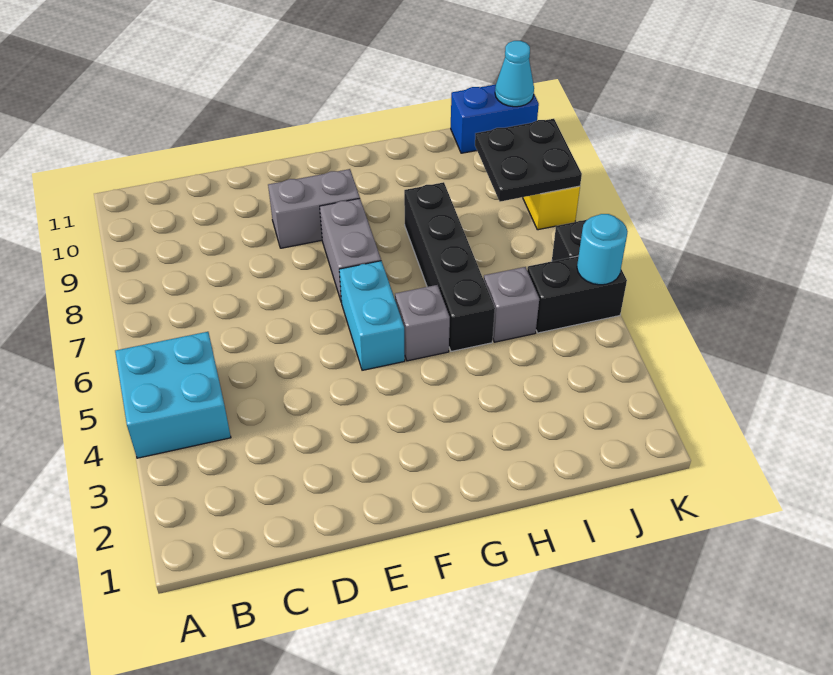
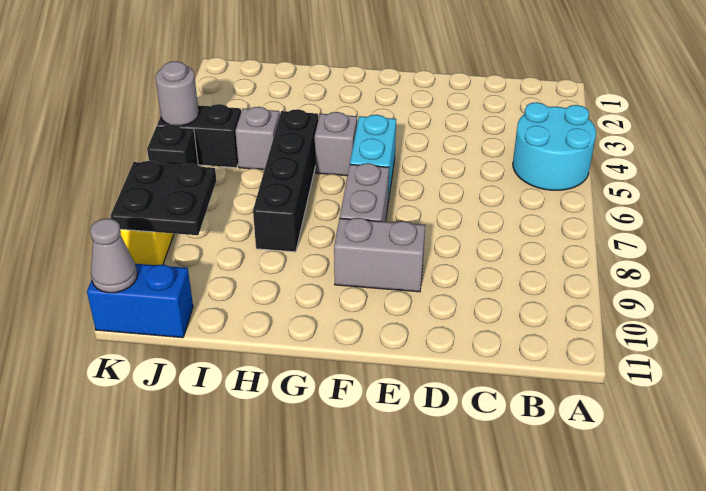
cyan brick A4:B5 level 1 -> cyan round brick A4:B5 level 1
cyan round brick K5 level 2 -> grey round brick K5 level 2
cyan cone K11 level 2 -> grey cone K11 level 2

